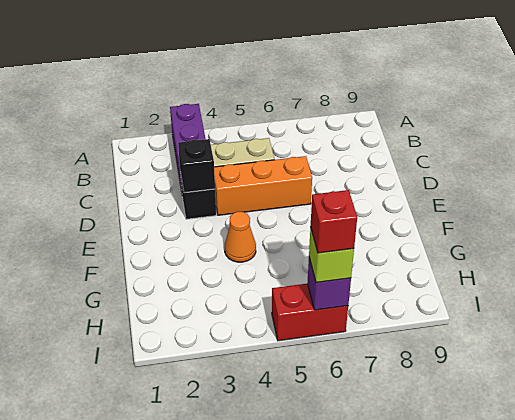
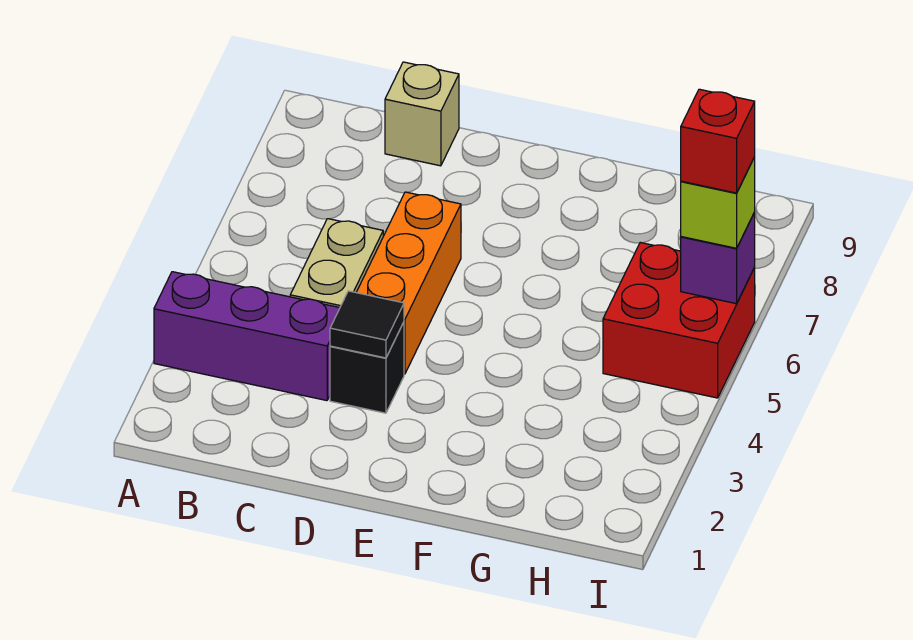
none -> tan brick C9 level 1
black brick D3 level 2 -> black tile D3 level 2
orange cone F4 level 1 -> none
red brick I5:I6 level 1 -> red brick H5:I6 level 1

